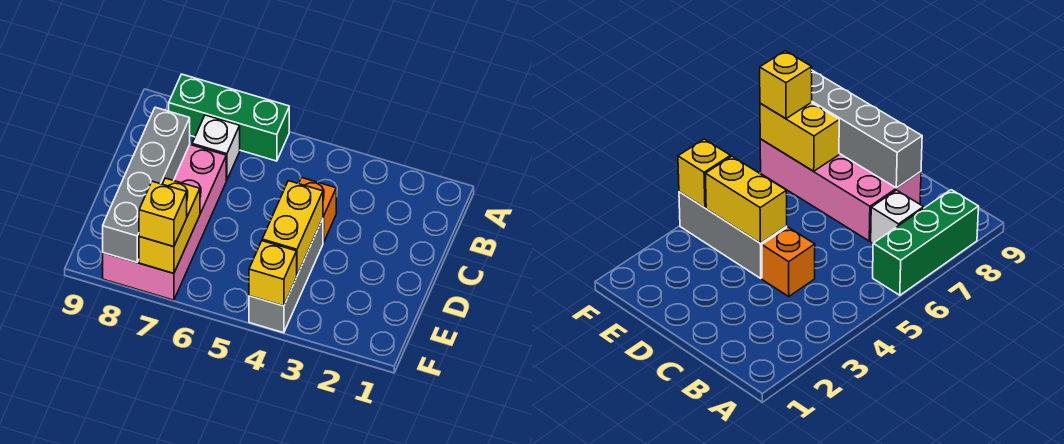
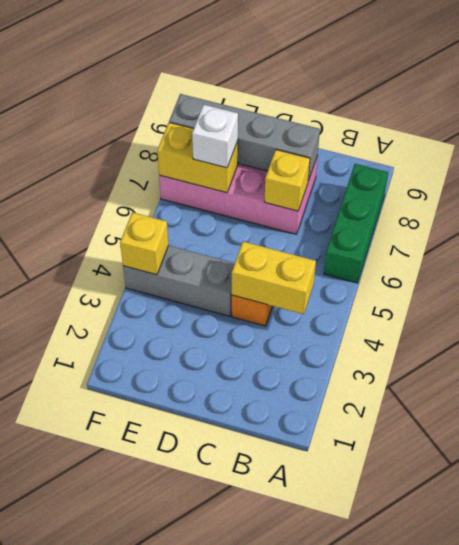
white brick B7 level 1 -> white brick E7 level 3
yellow brick D4:E4 level 2 -> yellow brick B4:C4 level 2
yellow brick F7 level 3 -> yellow brick C7 level 2

